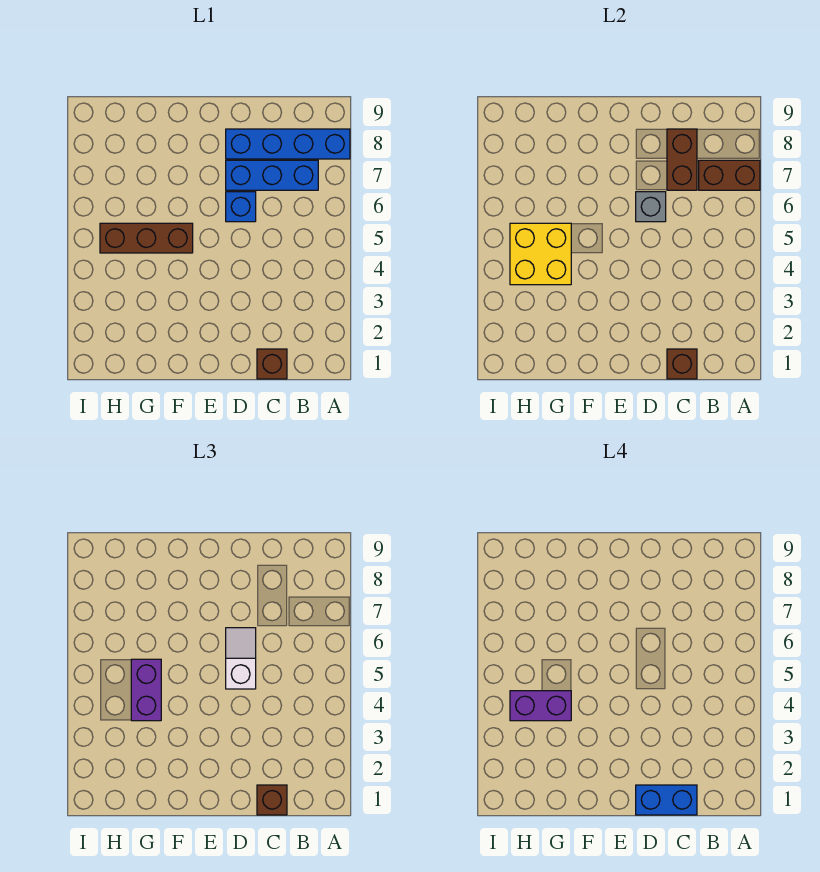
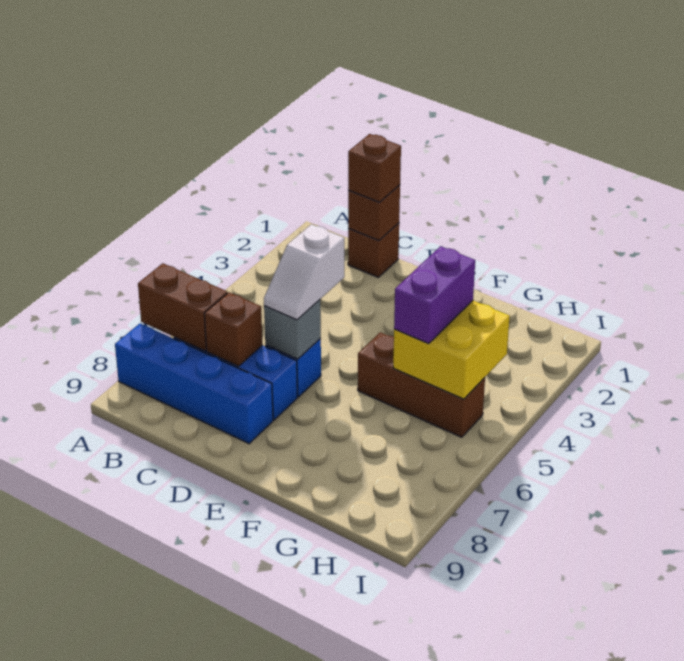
blue brick C1:D1 level 4 -> none
brown brick C7:C8 level 2 -> brown brick C7 level 2
purple brick G4:H4 level 4 -> none

